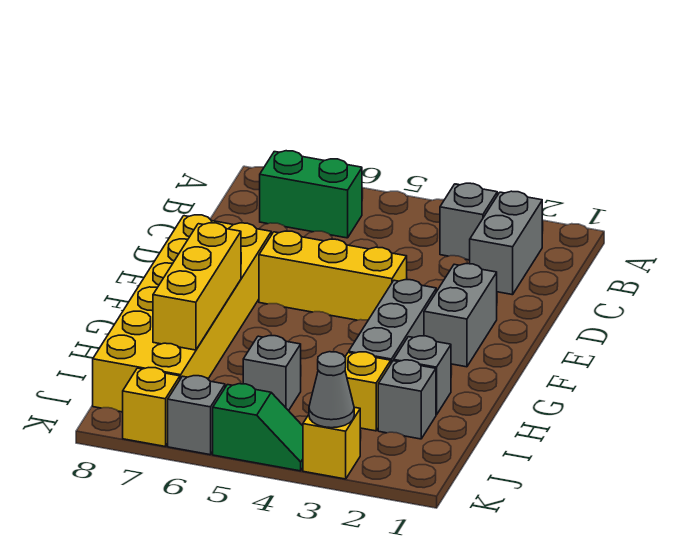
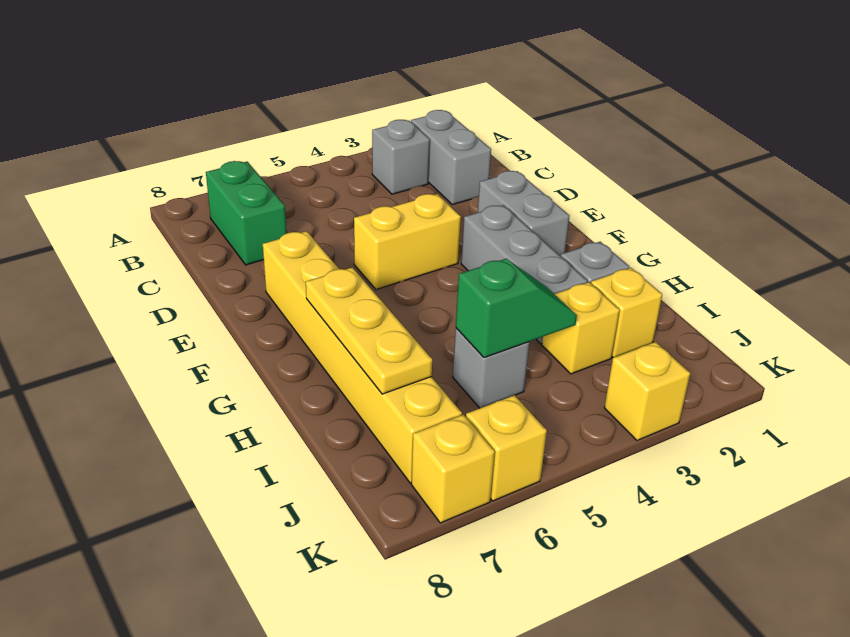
green brick B6:B7 level 1 -> green brick B7:C7 level 1
yellow brick E4:E6 level 1 -> yellow brick E4:E5 level 1
yellow brick E7:J8 level 1 -> yellow brick E7:J7 level 1
yellow brick G7:I7 level 2 -> yellow plate G7:I7 level 2
grey brick I2 level 1 -> yellow brick I2 level 1
grey cone K3 level 2 -> none
green slope K4:K5 level 1 top 5 -> green slope I4:I5 level 2 top 5
grey brick K6 level 1 -> yellow brick K6 level 1

